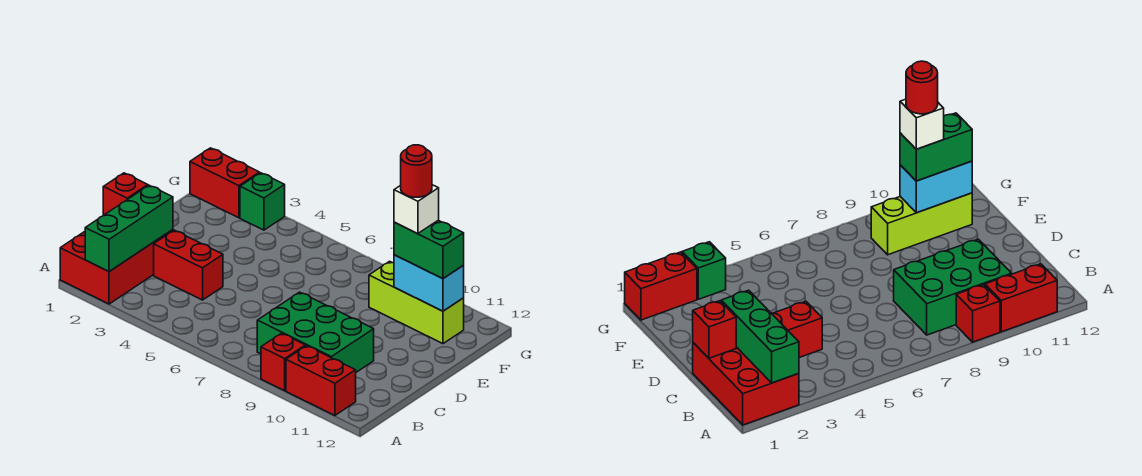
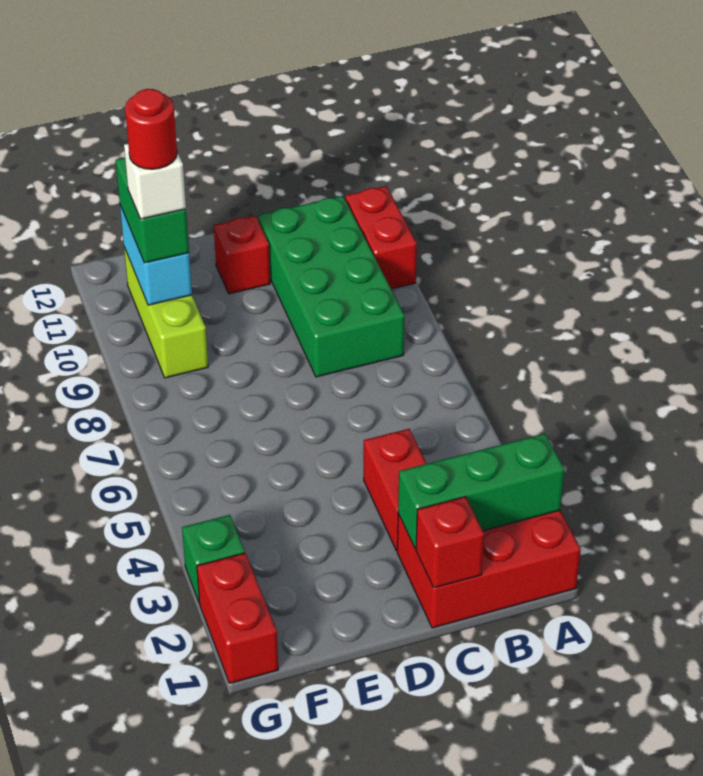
red brick A9 level 1 -> red brick D11 level 1
green brick B8:C10 level 1 -> green brick B8:C11 level 1

